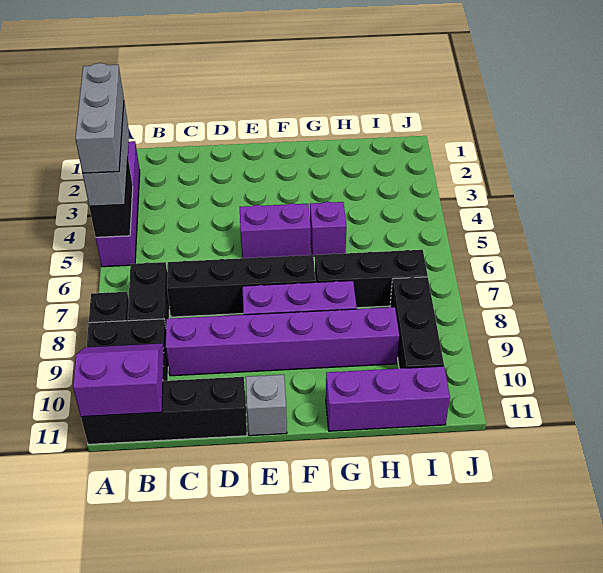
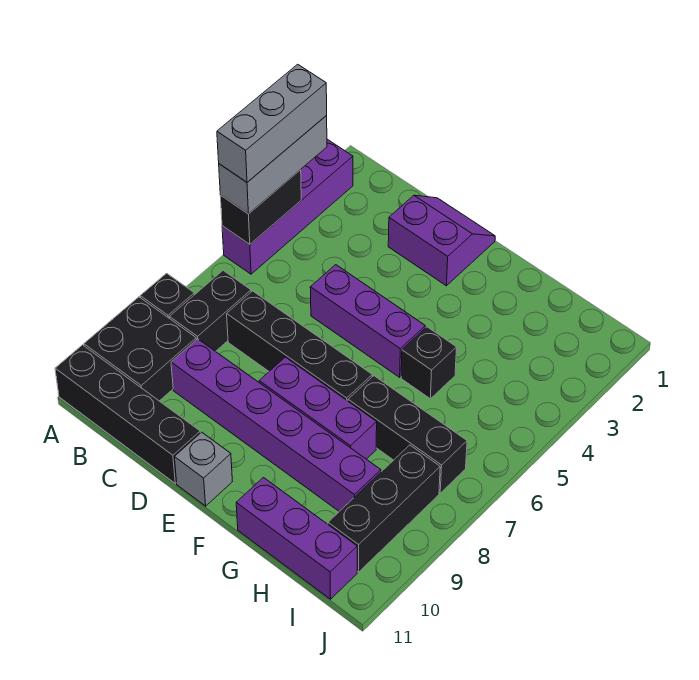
purple slope A10:B11 level 2 top 11 -> purple slope D1:E2 level 1 top 2
purple brick E5:F5 level 1 -> purple brick D5:F5 level 1
purple brick G5 level 1 -> black brick G5 level 1

